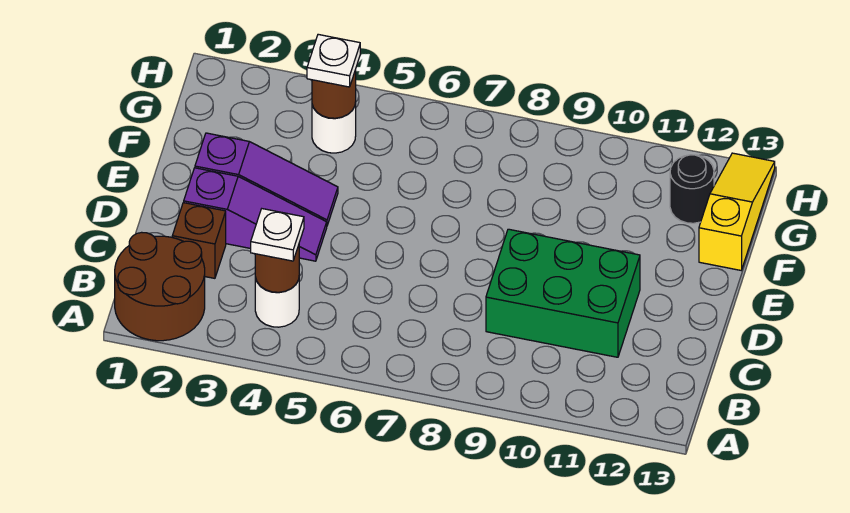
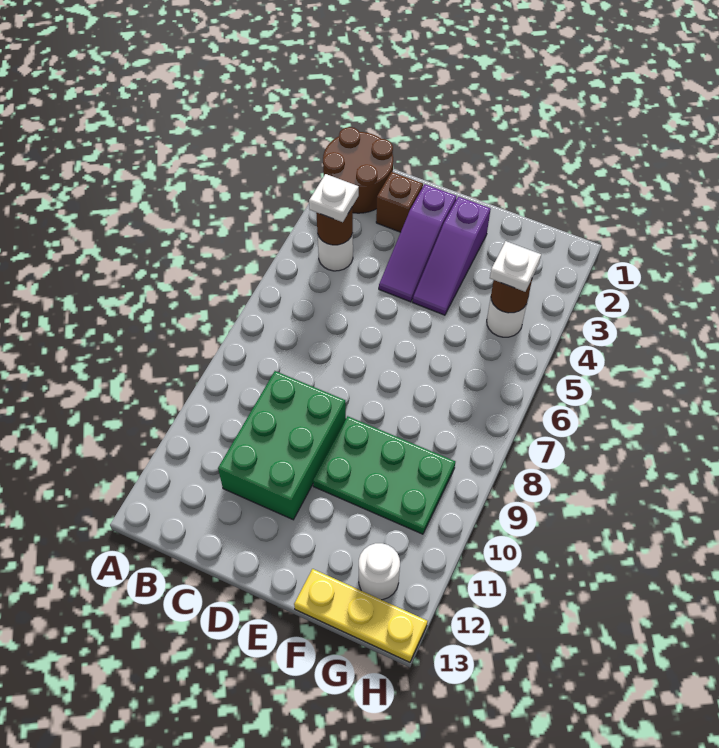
none -> green plate E9:G10 level 1
yellow slope F13:H13 level 1 top F -> yellow plate F13:H13 level 1
black round brick G12 level 1 -> white round brick G12 level 1

